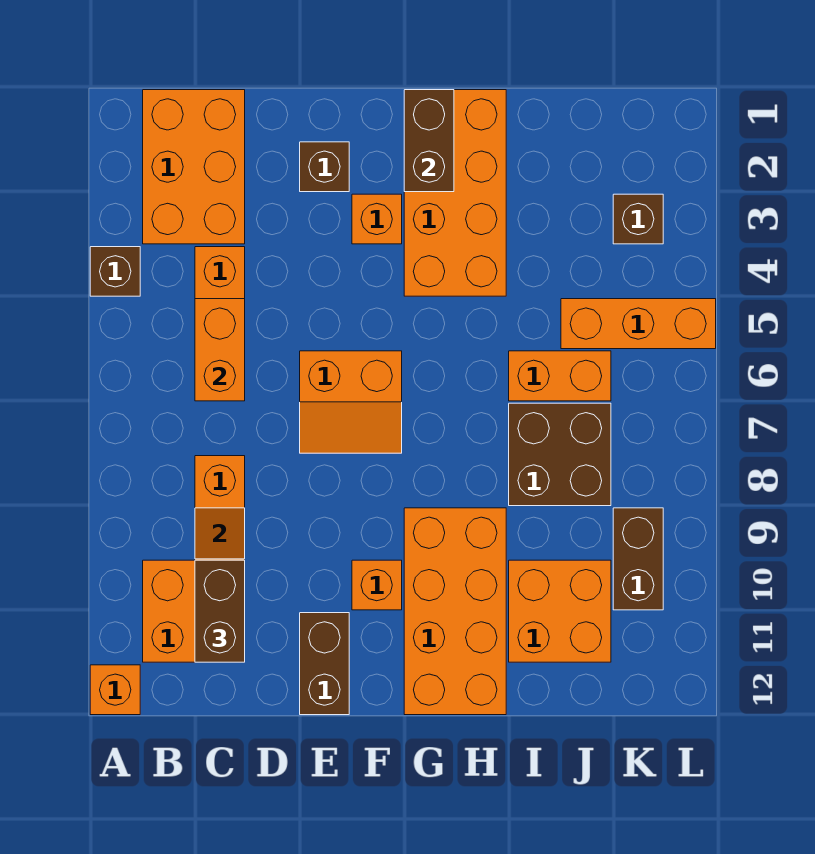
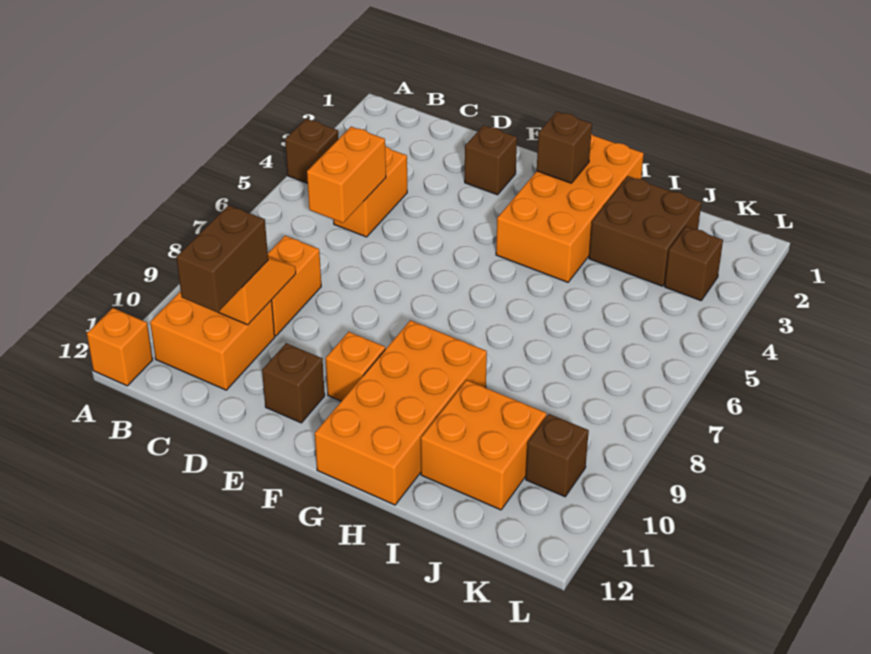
orange brick B1:C3 level 1 -> none
orange slope E6:F7 level 1 top 6 -> none
brown brick E11:E12 level 1 -> brown brick E11 level 1
orange brick F3 level 1 -> none
brown brick G1:G2 level 2 -> brown brick G2 level 2
orange brick I6:J6 level 1 -> none
brown brick I7:J8 level 1 -> brown brick I2:J3 level 1
orange brick J5:L5 level 1 -> none
brown brick K9:K10 level 1 -> brown brick K10 level 1

